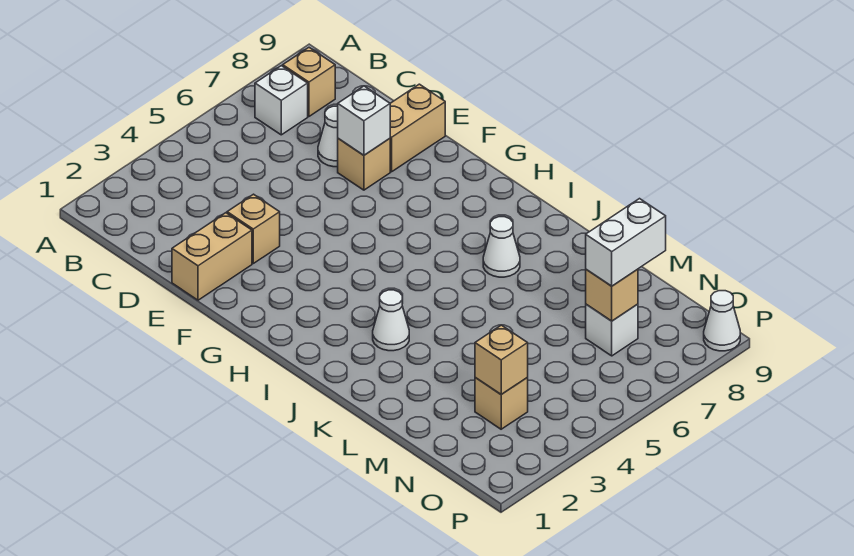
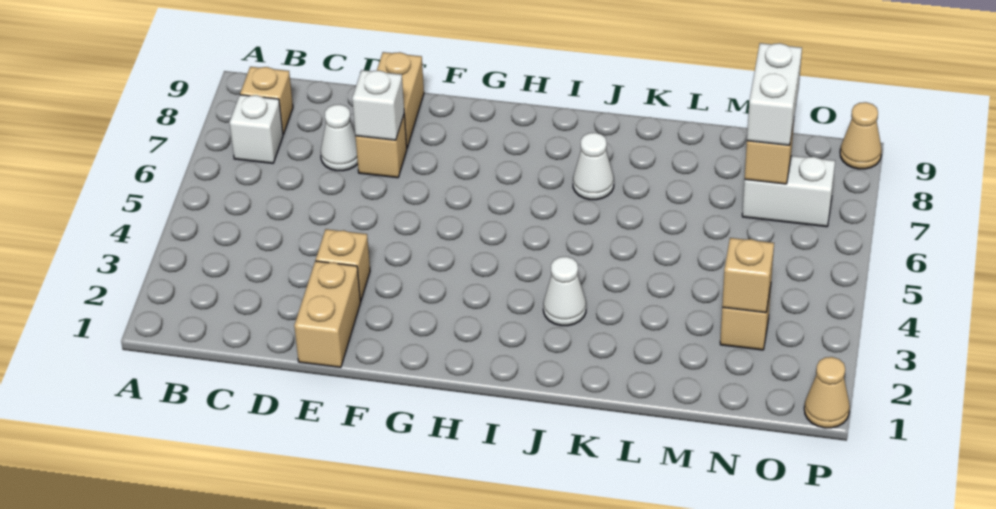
white brick N7 level 1 -> white brick N7:O7 level 1
none -> tan cone P1 level 1
white cone P9 level 1 -> tan cone P9 level 1

